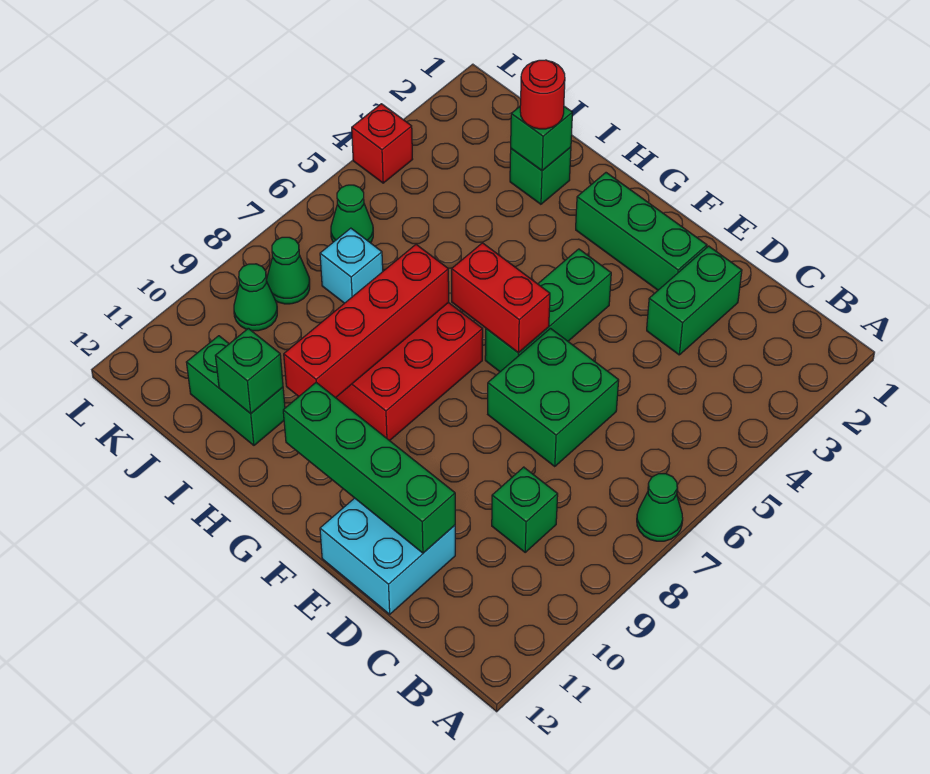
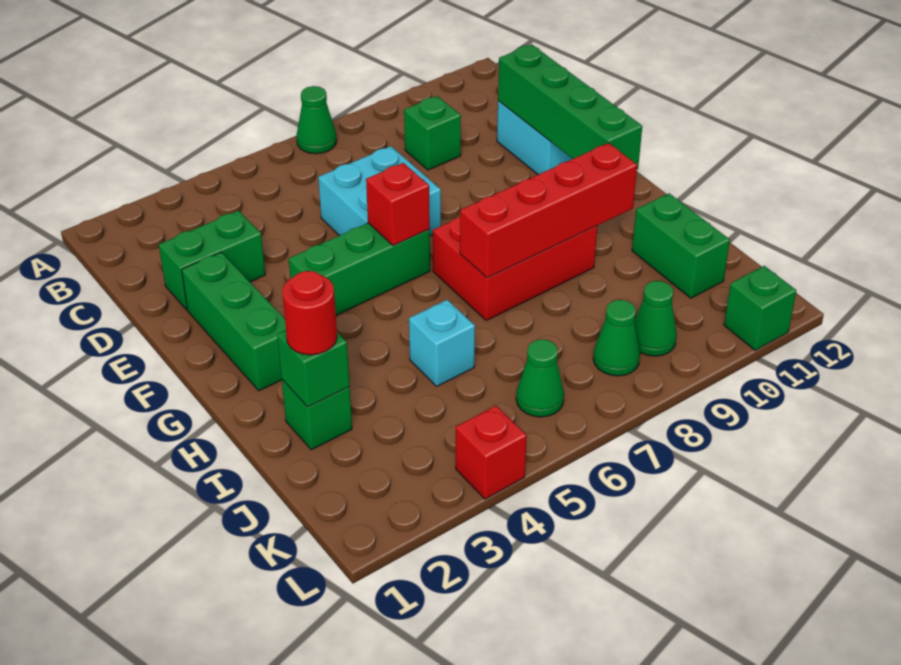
green brick D6:E7 level 1 -> cyan brick D6:E7 level 1
red brick F6:G6 level 2 -> red brick F6 level 2
green brick I11 level 2 -> green brick L11 level 1
cyan brick J7 level 1 -> cyan brick I5 level 1

